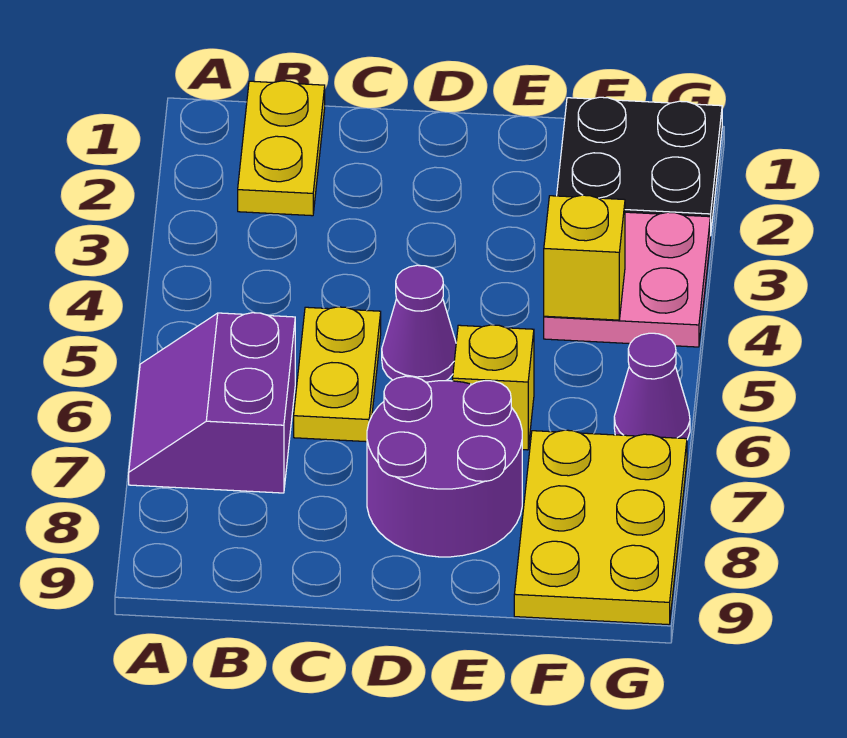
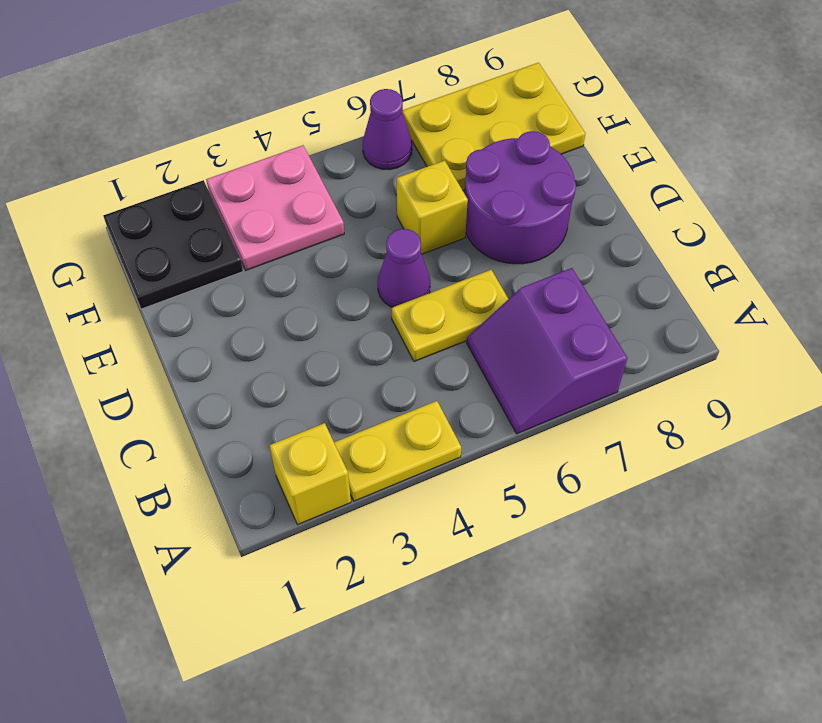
purple slope A6:B7 level 1 top B -> purple slope A6:B7 level 1 top 7
yellow plate B1:B2 level 1 -> yellow plate A3:A4 level 1
yellow brick F4 level 2 -> yellow brick A2 level 1

